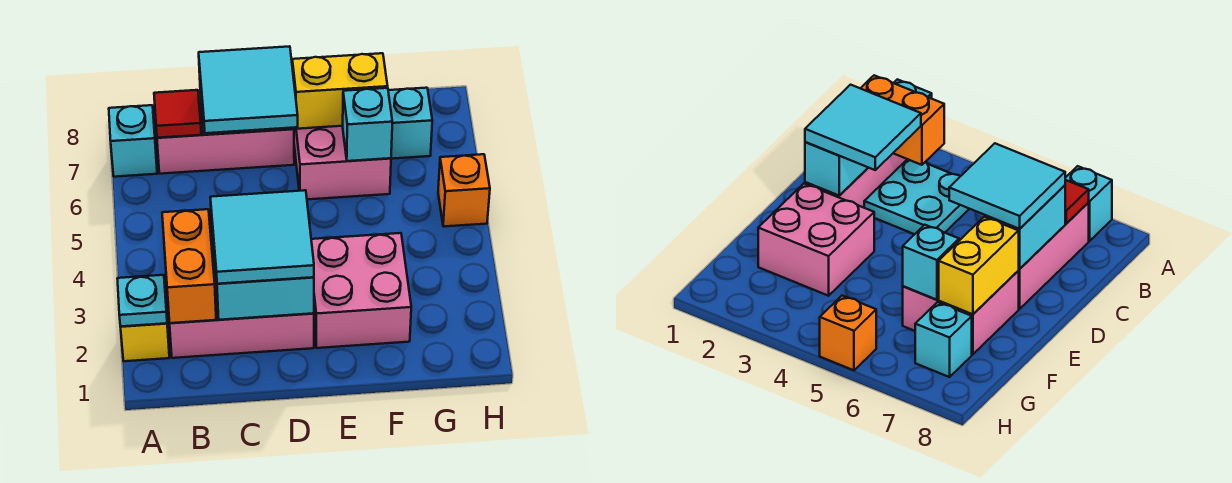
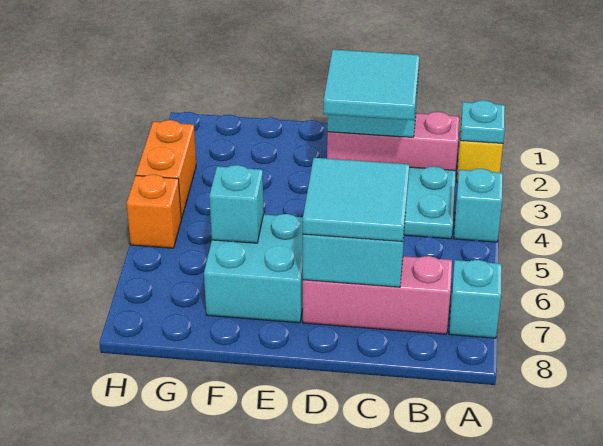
orange brick B2:B3 level 2 -> orange brick H3:H4 level 1
red tile B7 level 2 -> none
pink brick E2:F3 level 1 -> none
pink brick E6:F7 level 1 -> cyan brick E6:F7 level 1
yellow brick E7:F7 level 2 -> none
cyan brick G7 level 1 -> cyan brick A4 level 1

